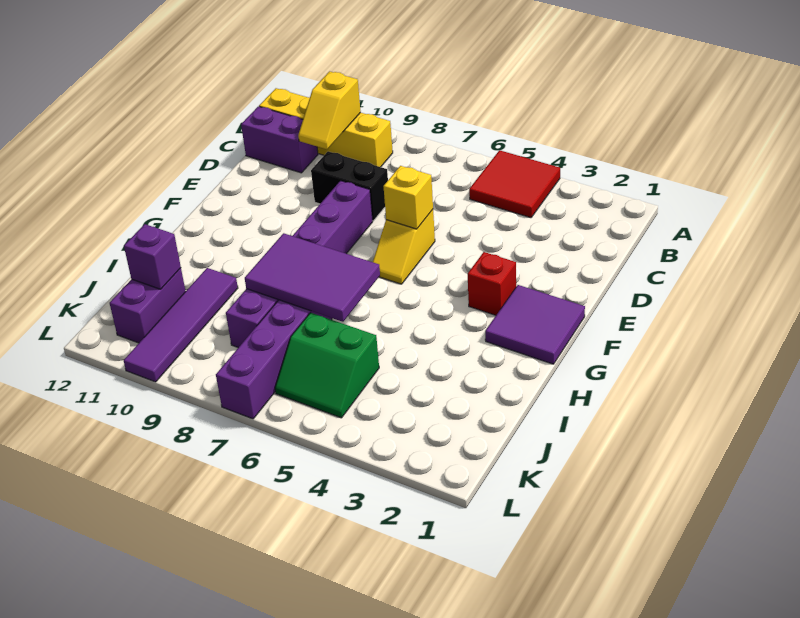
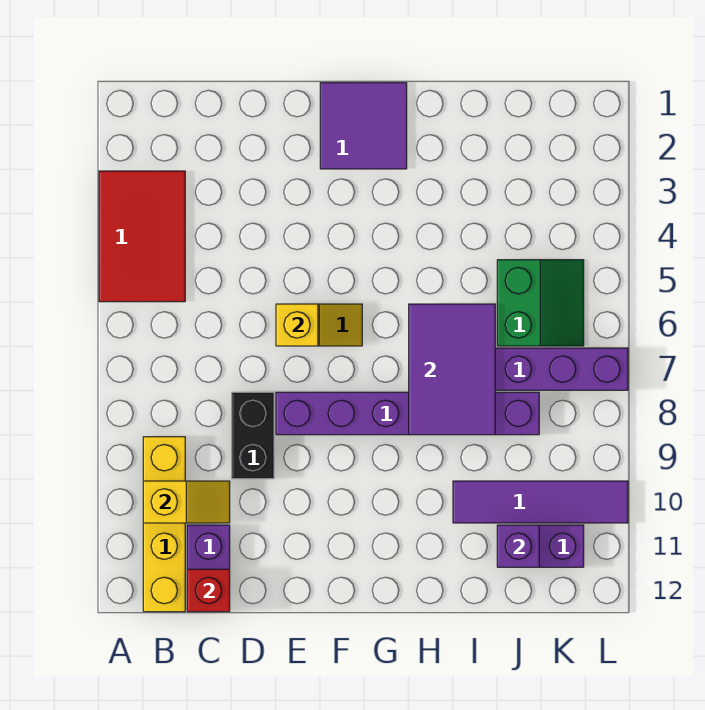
red tile A4:B5 level 1 -> red tile A3:B5 level 1
red brick F3 level 1 -> red brick C12 level 2

